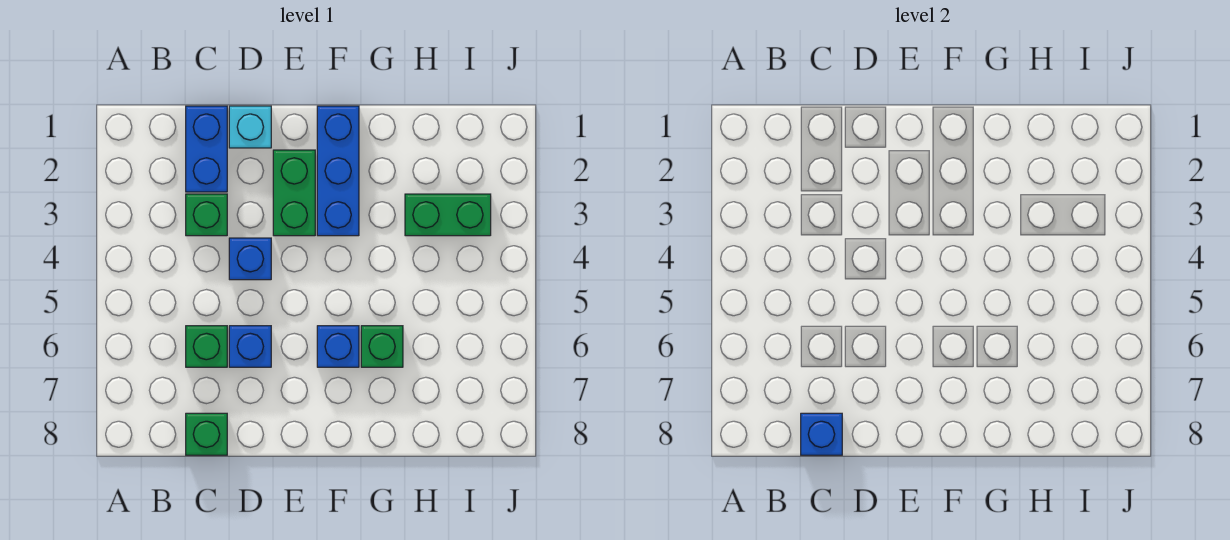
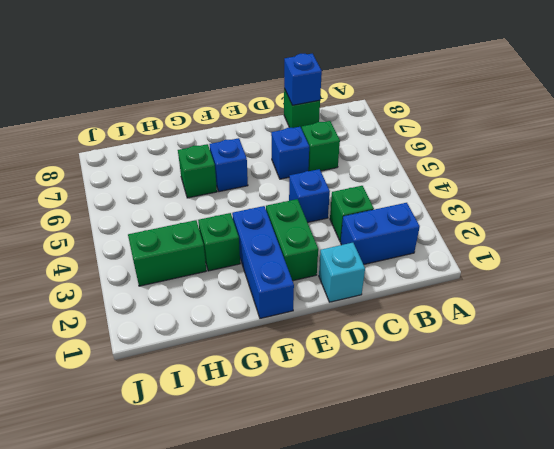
blue brick C1:C2 level 1 -> blue brick B2:C2 level 1
none -> green brick G3 level 1

